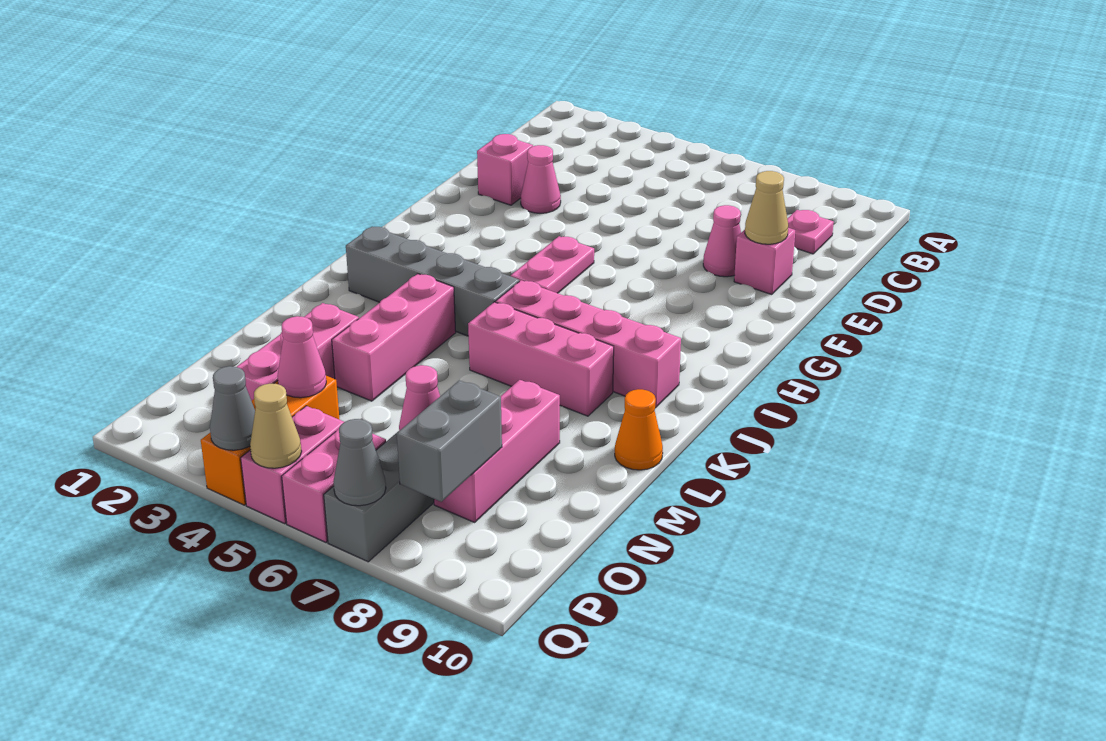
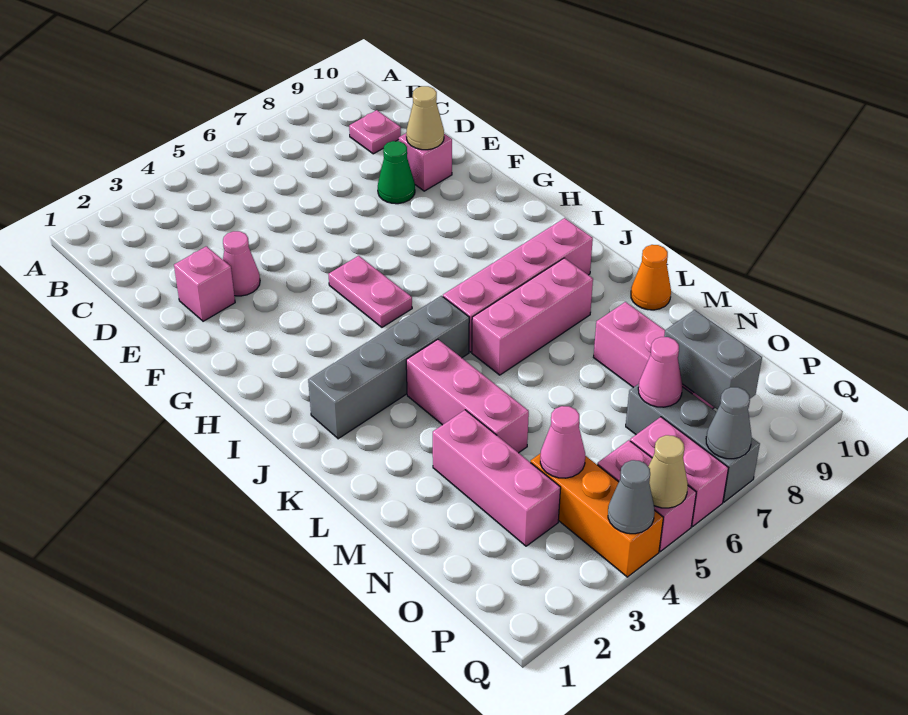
pink cone E8 level 1 -> green cone E8 level 1

